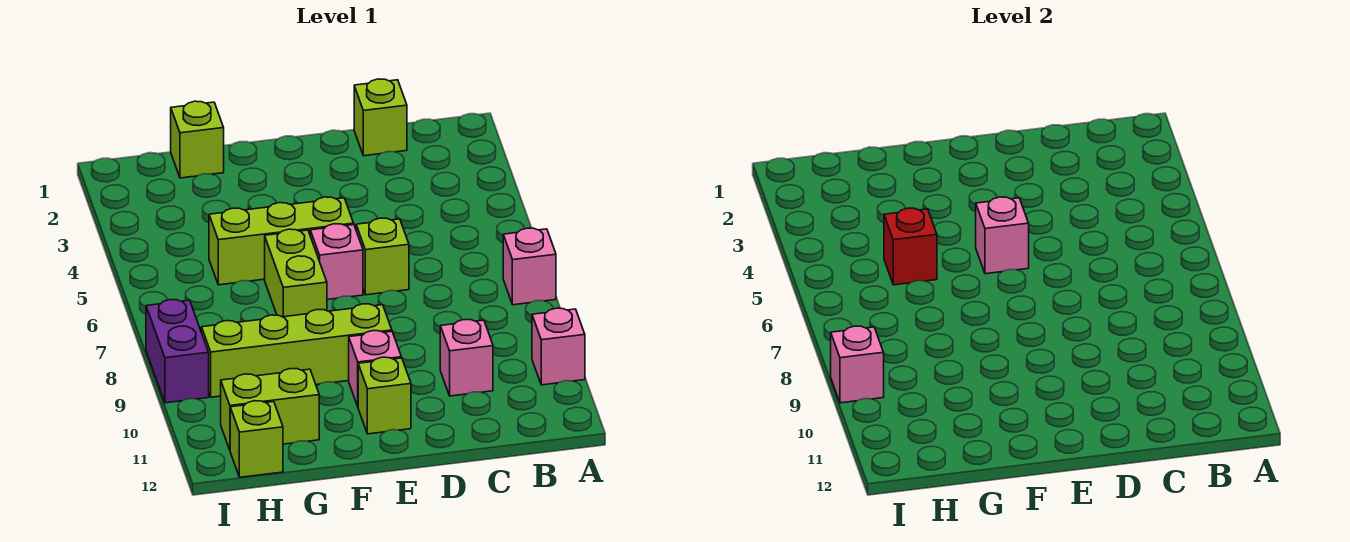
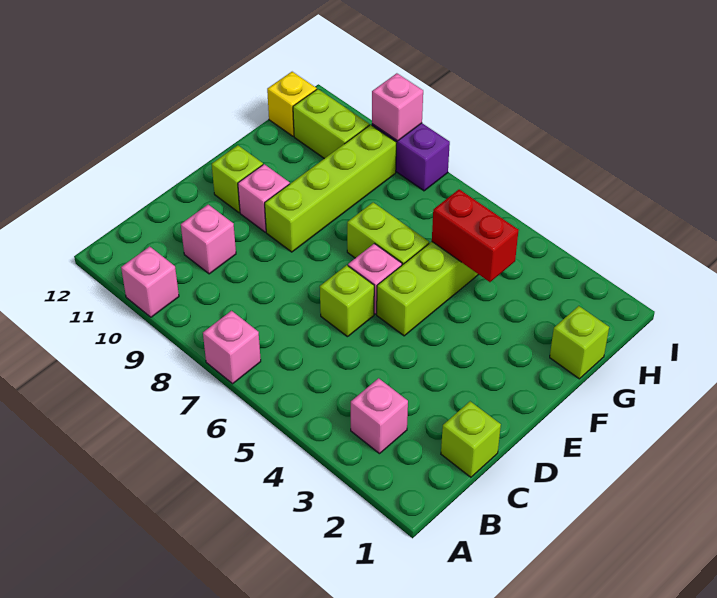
pink brick E5 level 2 -> pink brick B3 level 1
red brick G5 level 2 -> red brick G4:G5 level 2
lime brick G11:H11 level 1 -> lime brick H10:H11 level 1
lime brick H12 level 1 -> yellow brick H12 level 1

